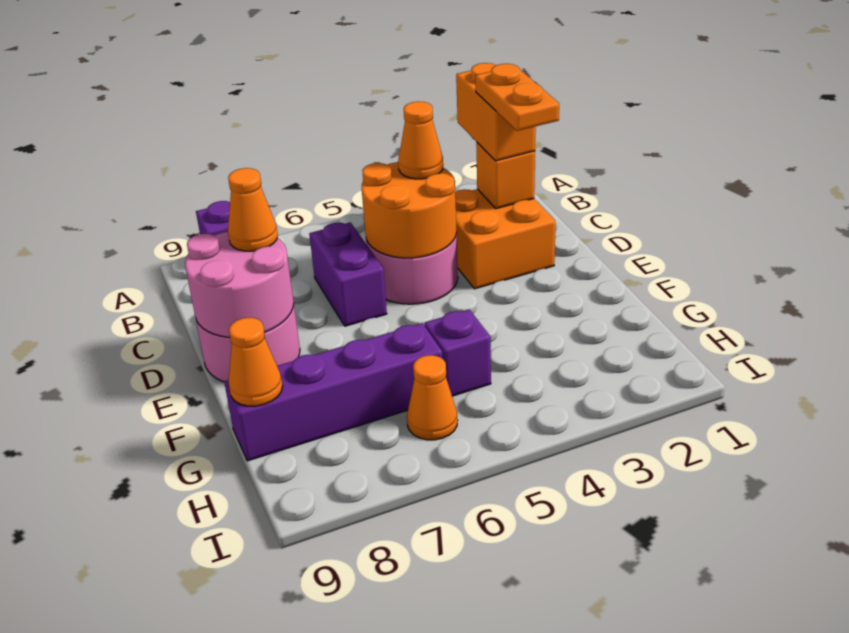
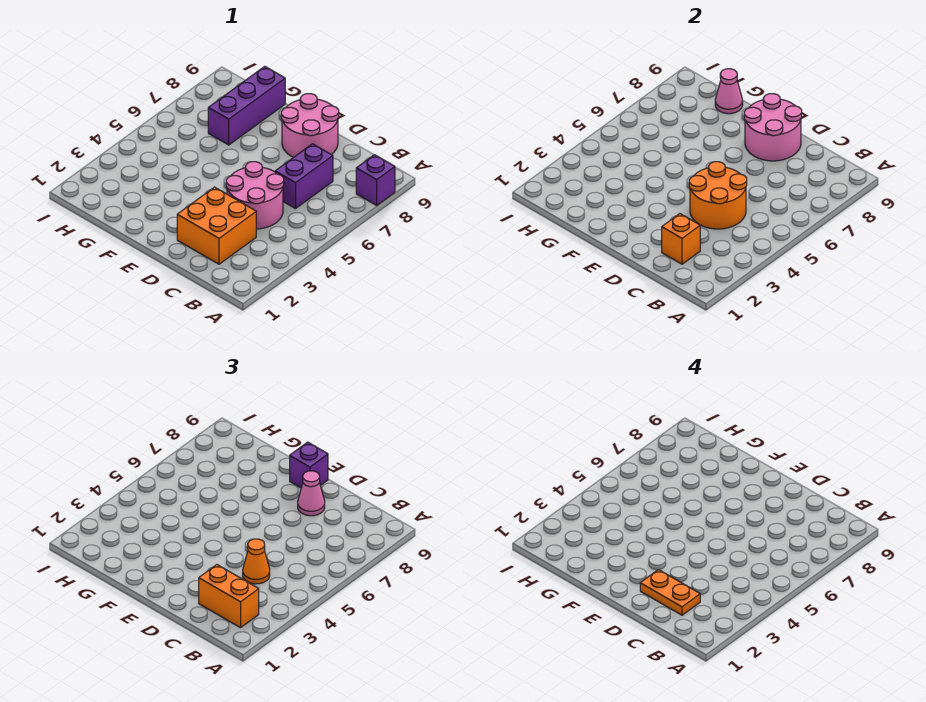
purple brick C6:D6 level 1 -> purple brick C6:C7 level 1
orange cone D8 level 3 -> pink cone D8 level 3
purple brick G5 level 1 -> purple brick E9 level 3
purple brick G6:G9 level 1 -> purple brick G7:G9 level 1
orange cone G9 level 2 -> pink cone G9 level 2
orange cone H6 level 1 -> none

